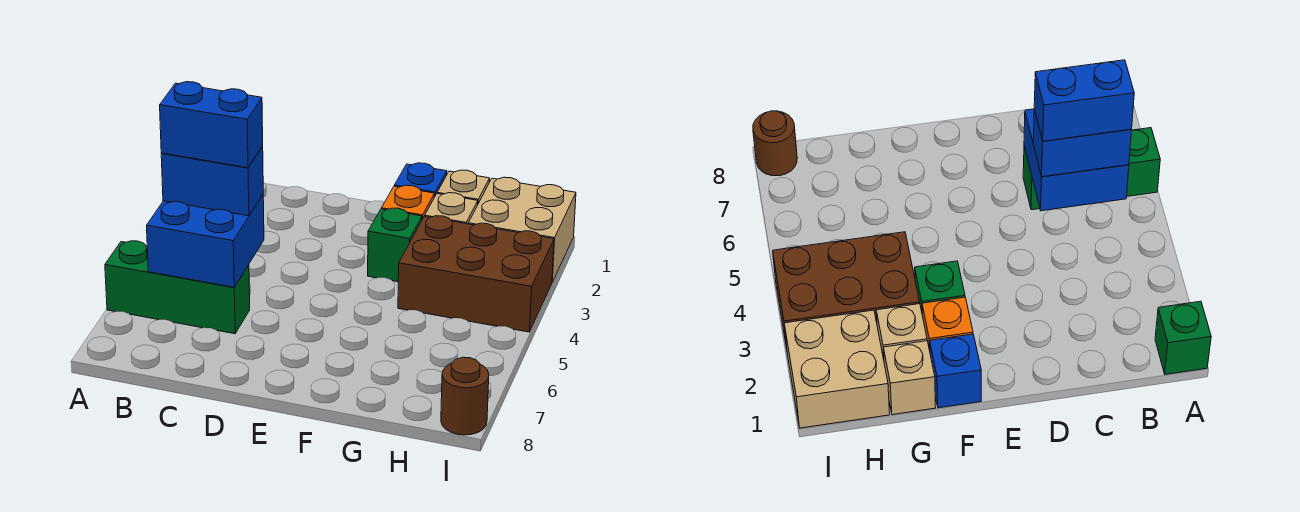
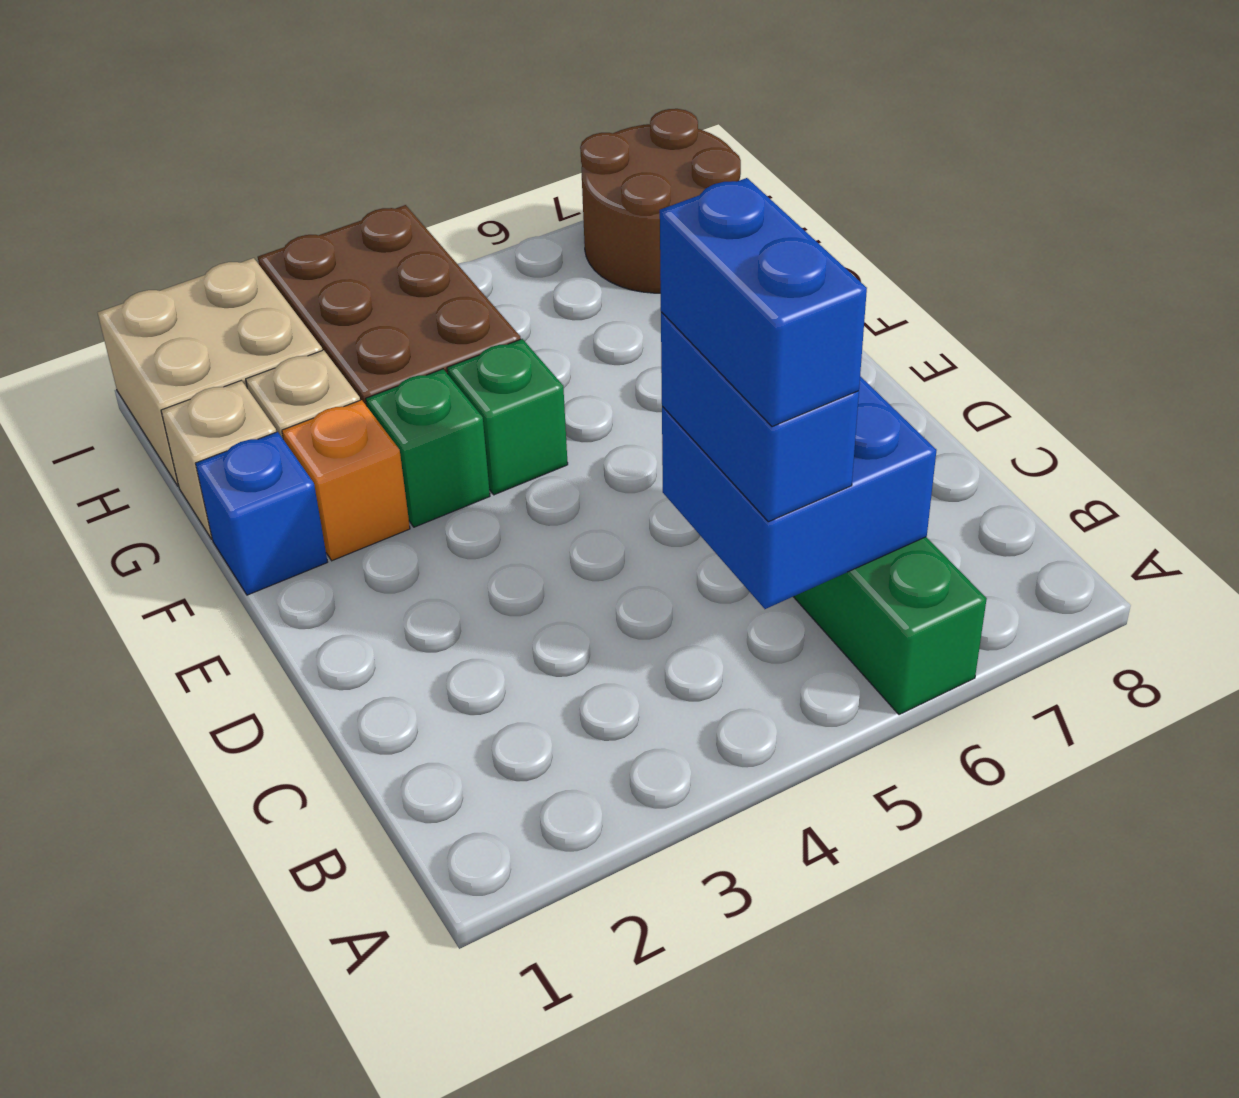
green brick A1 level 1 -> green brick F4 level 1
brown round brick I8 level 1 -> brown round brick H7:I8 level 1

